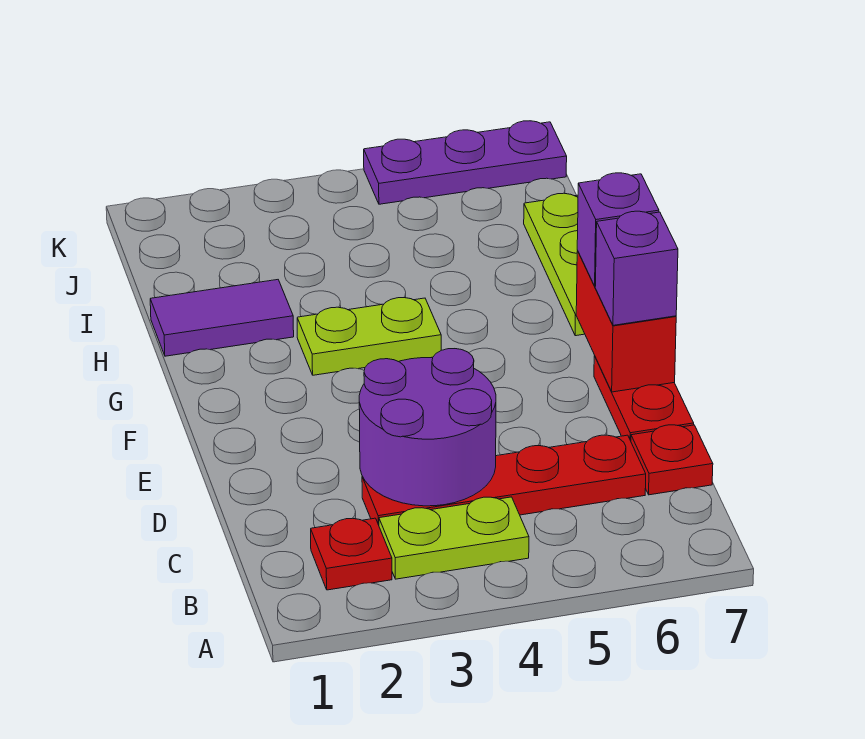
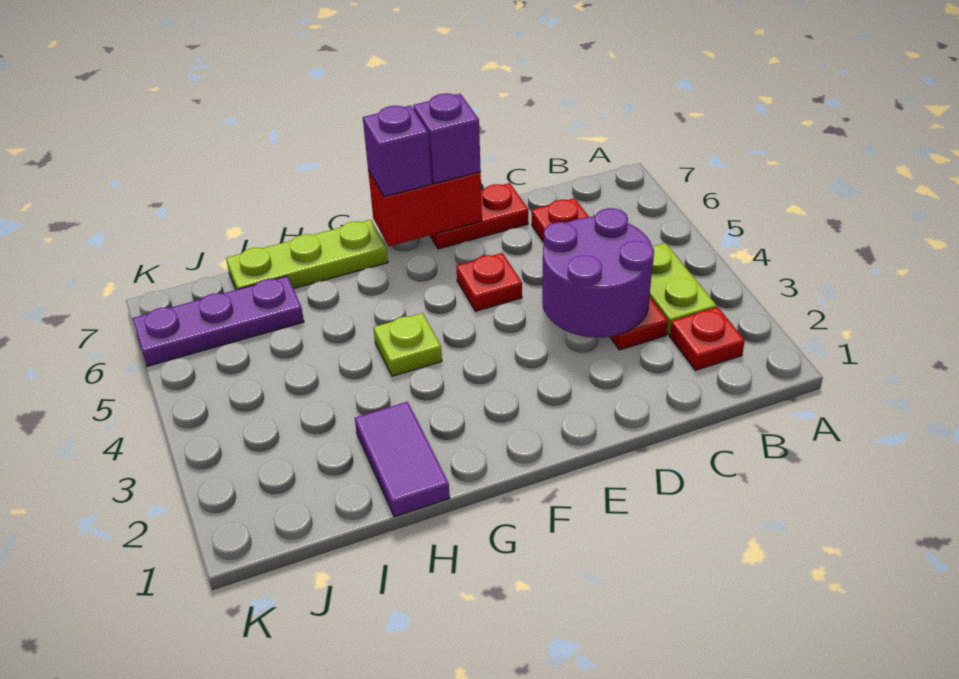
red plate C7 level 1 -> red plate E5 level 1
lime plate G3:G4 level 1 -> lime plate G4 level 1
purple plate K5:K7 level 1 -> purple plate I6:K6 level 1

